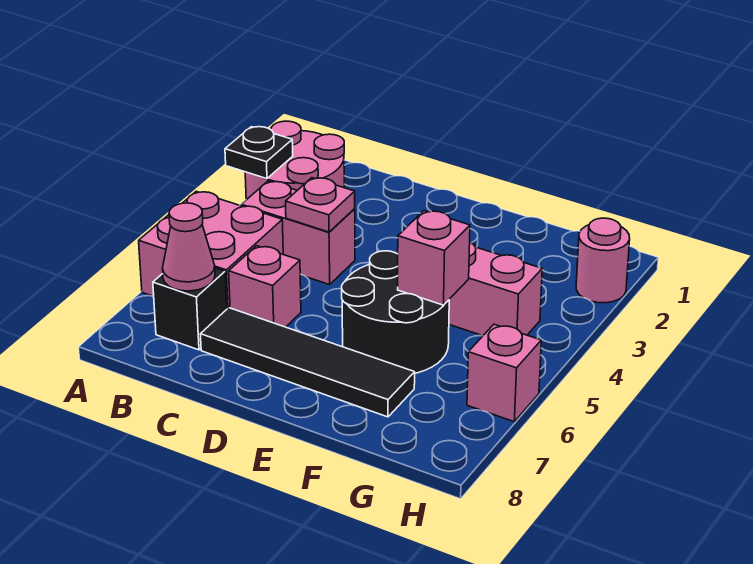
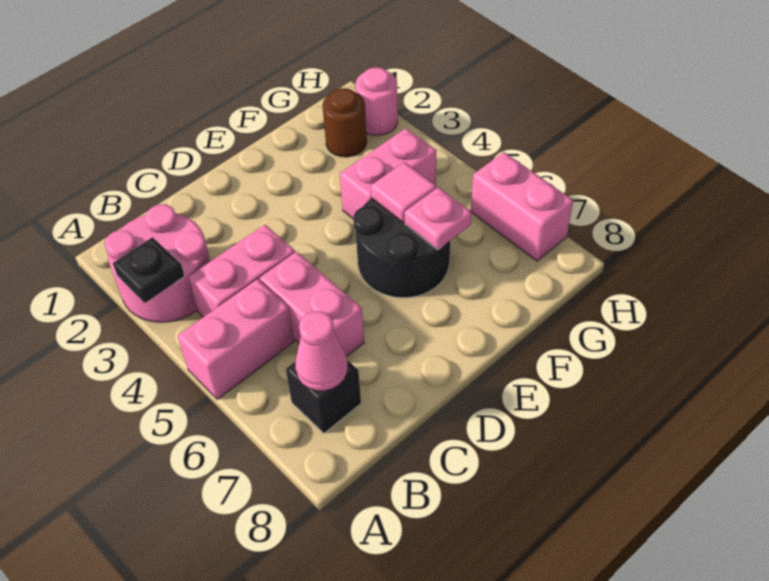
pink brick A5:B6 level 1 -> pink brick A5:B5 level 1
pink plate C4 level 2 -> pink plate F6 level 2
pink brick C6 level 1 -> pink brick C5:C6 level 1
black tile C7:F7 level 1 -> none
pink brick F5 level 2 -> pink tile F5 level 2
none -> brown round brick G2 level 1
pink brick H6 level 1 -> pink brick H6:H7 level 1

